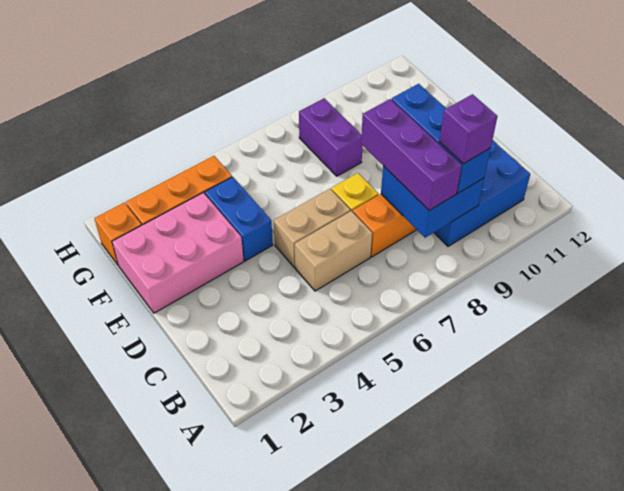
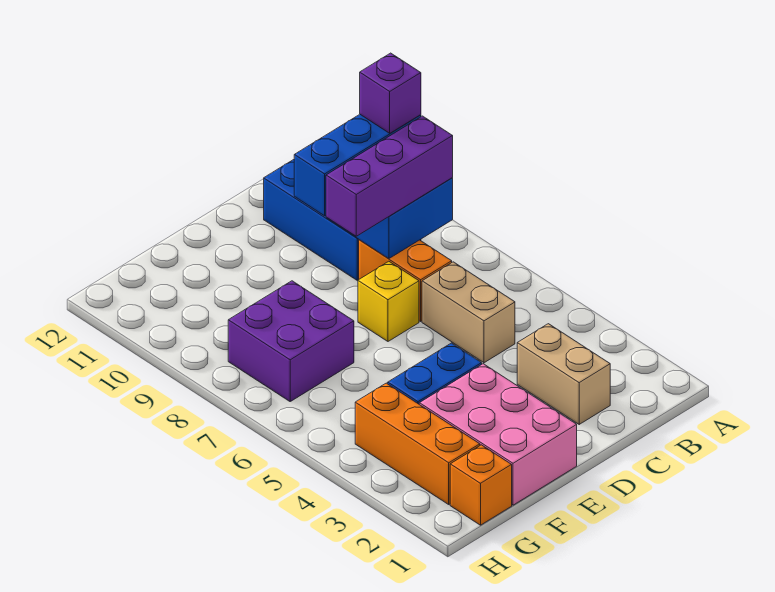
tan brick D5:D6 level 1 -> tan brick C2:C3 level 1
purple brick F8:G8 level 1 -> purple brick F7:G8 level 1

